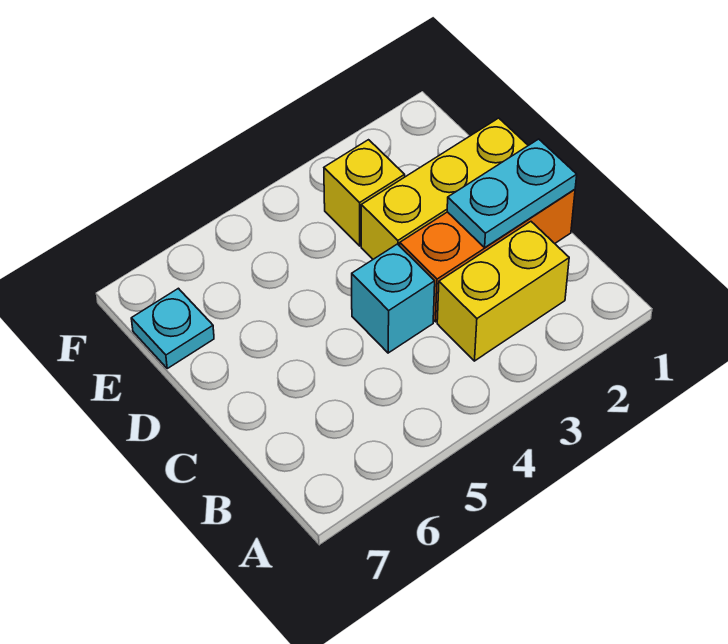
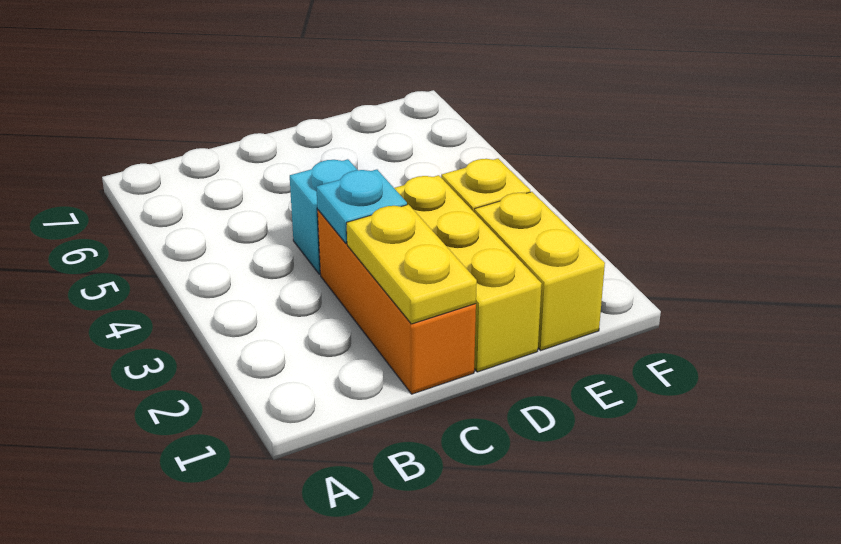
yellow brick B2:B3 level 1 -> yellow brick E1:E2 level 1
cyan plate C1:C2 level 2 -> yellow plate C1:C2 level 2
cyan plate E7 level 1 -> cyan plate C3 level 2

